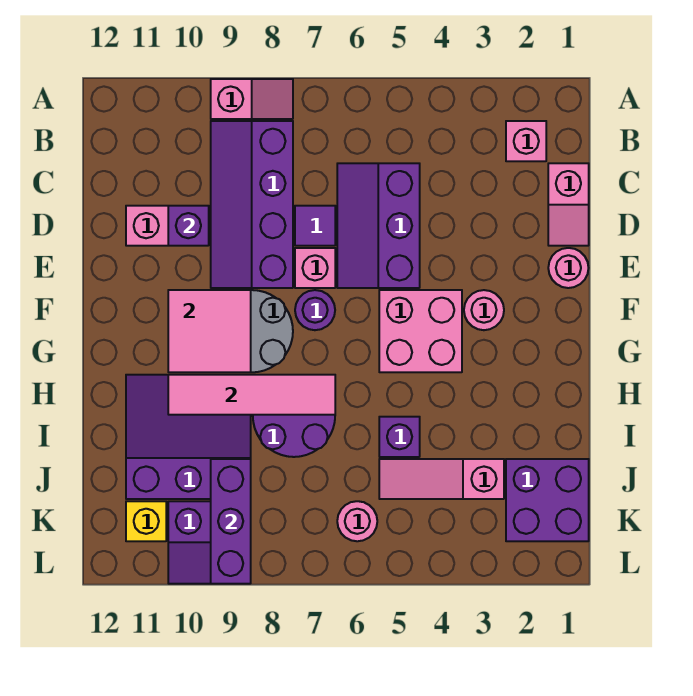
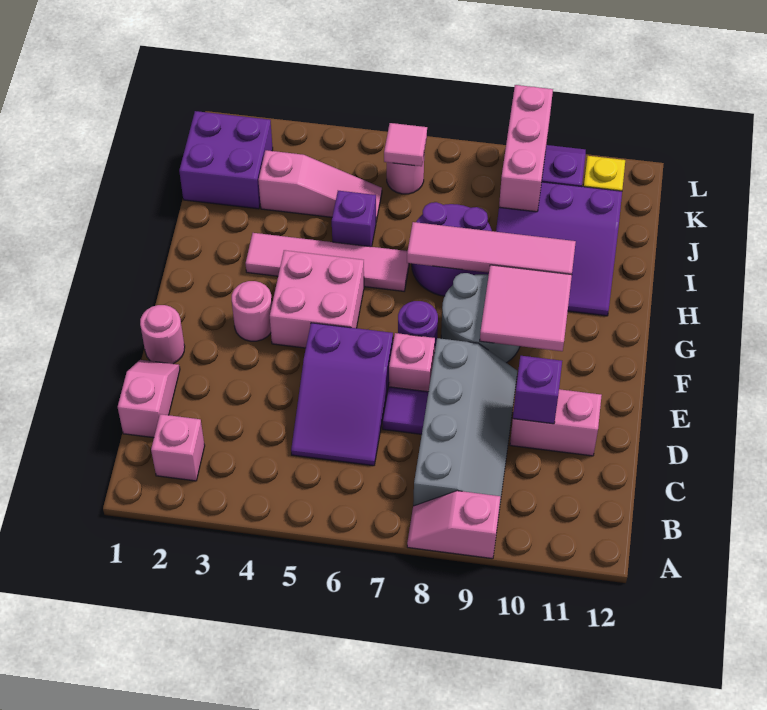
purple slope B8:E9 level 1 top 8 -> grey slope B8:E9 level 1 top 8
purple slope C5:E6 level 1 top 5 -> purple slope C5:E6 level 1 top E
none -> pink tile H3:H6 level 1
purple brick J9:L9 level 2 -> pink brick J9:L9 level 2
none -> pink tile K6 level 2

